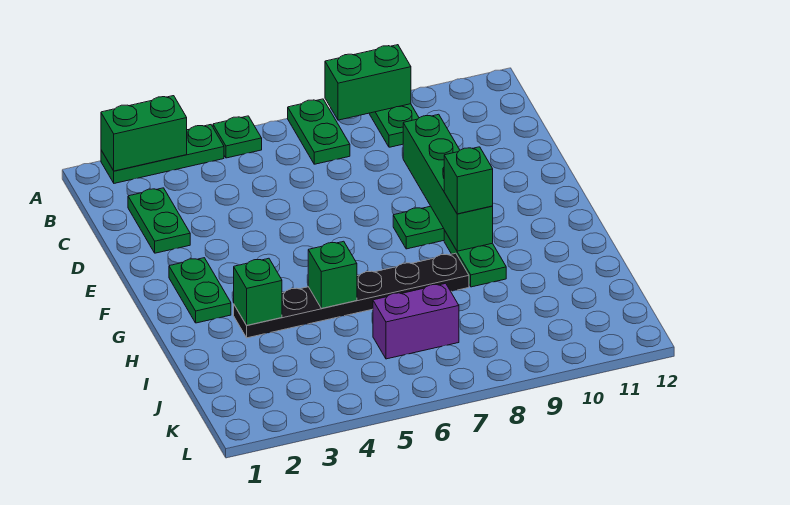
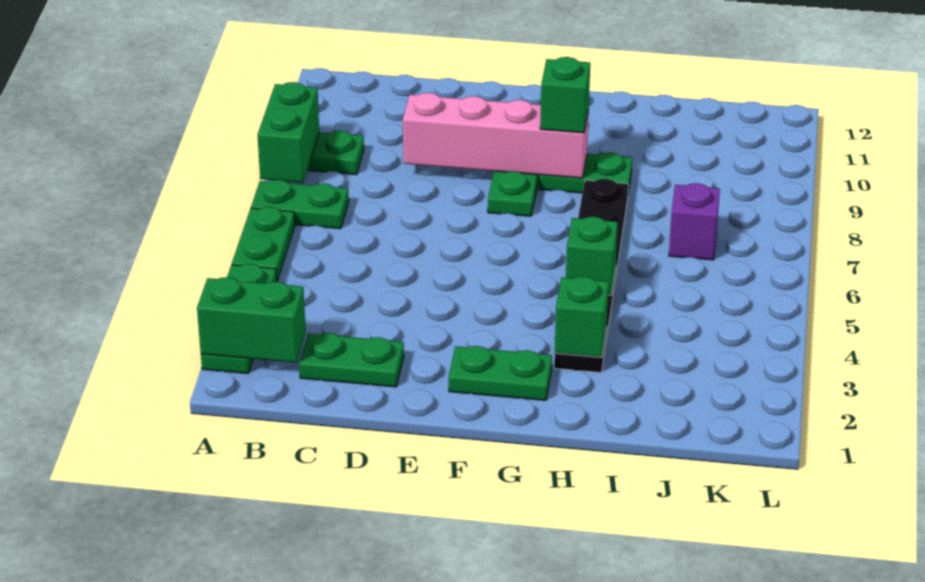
green brick A2:A3 level 2 -> green brick A2:B2 level 2
green plate A5 level 1 -> green plate A5:A6 level 1
green brick D9:G9 level 2 -> pink brick D9:G9 level 2
purple brick J6:J7 level 1 -> purple brick J7 level 1

